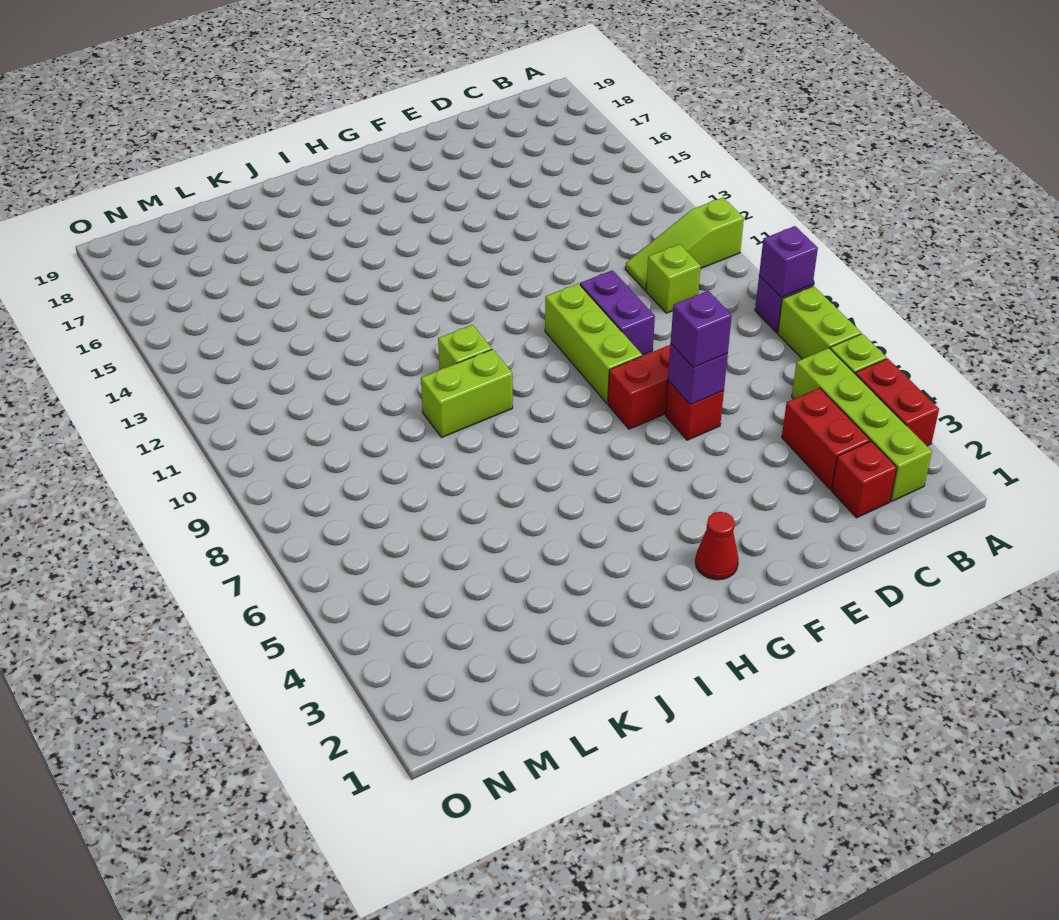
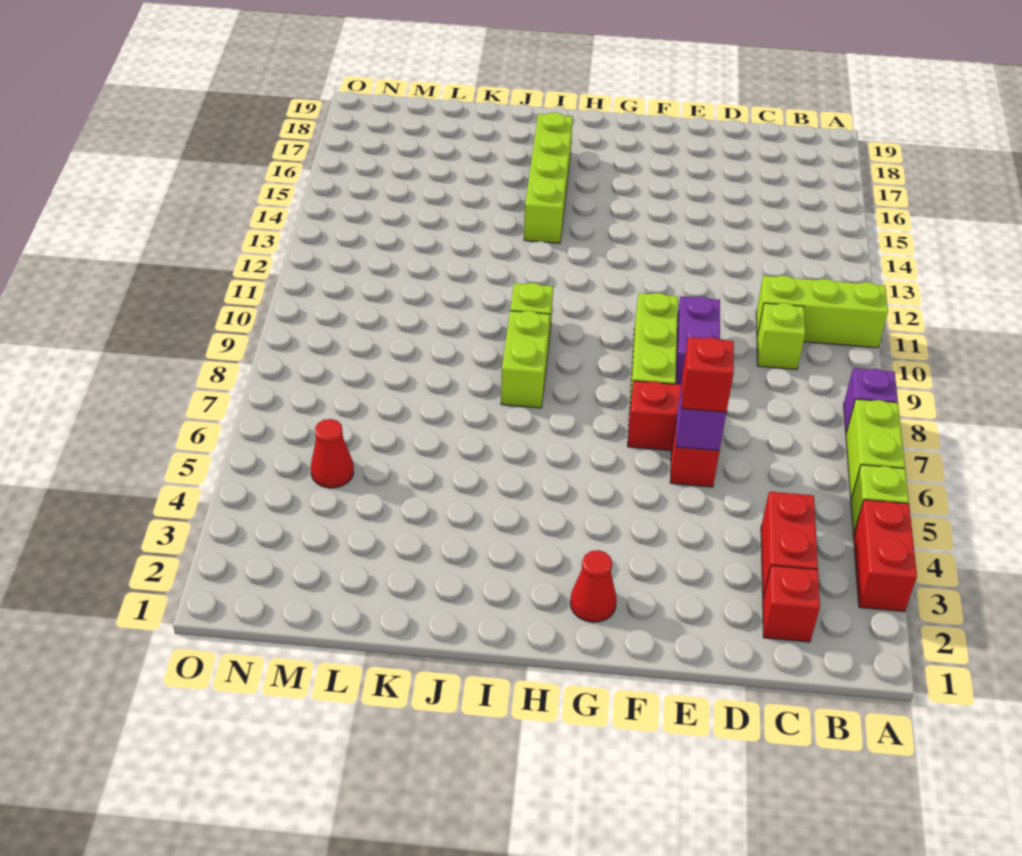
purple brick A8 level 2 -> none
lime slope A11:C11 level 1 top A -> lime brick A11:C11 level 1
lime brick B2:B5 level 1 -> lime brick I14:I17 level 1
purple brick E6 level 3 -> red brick E6 level 3
lime brick I9:J9 level 1 -> lime brick I8:I9 level 1
none -> red cone M5 level 1

